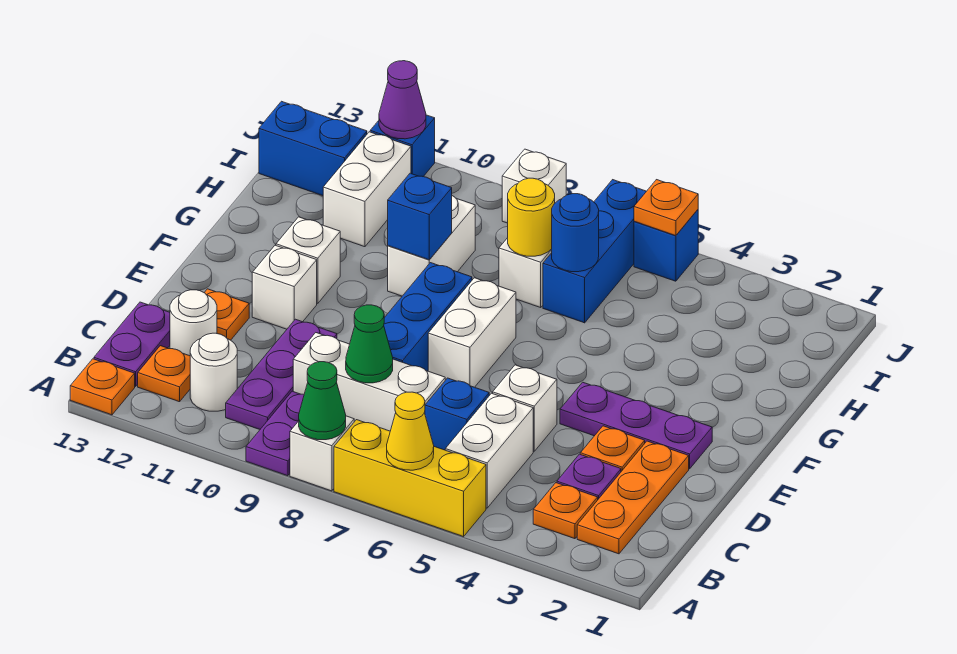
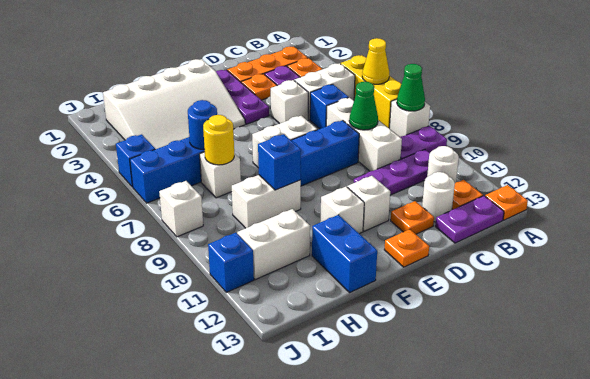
none -> white slope F2:I4 level 1 top 2
blue brick I12:I13 level 1 -> blue brick G12:G13 level 1
orange plate J5 level 2 -> orange plate E13 level 1
purple cone J11 level 2 -> none

